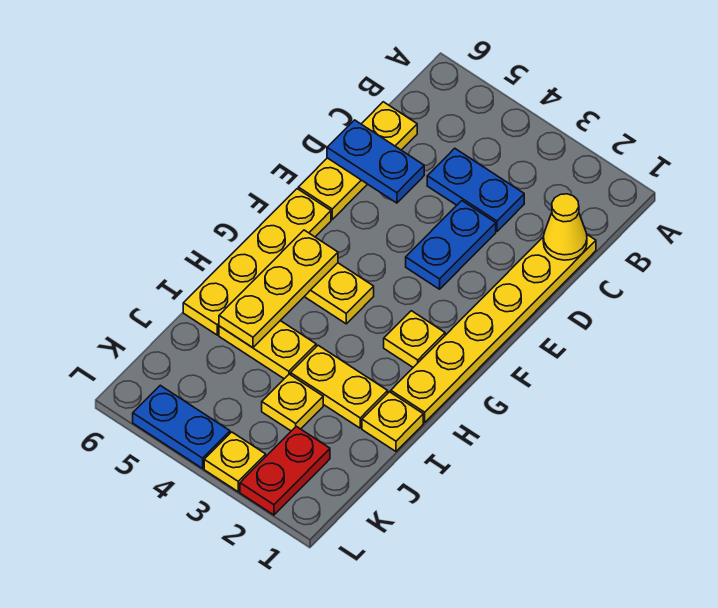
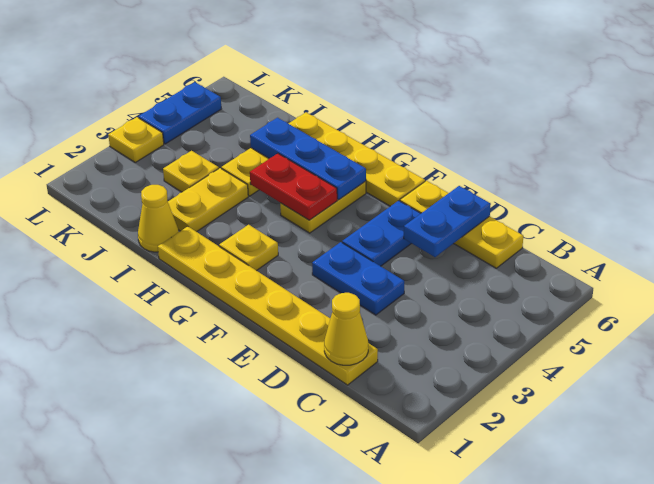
blue plate C3:C4 level 1 -> blue plate E4:E5 level 1
yellow plate G5:I5 level 2 -> blue plate G5:I5 level 2
yellow plate I1 level 1 -> yellow cone I1 level 1
red plate K2:L2 level 1 -> red plate G4:H4 level 2

